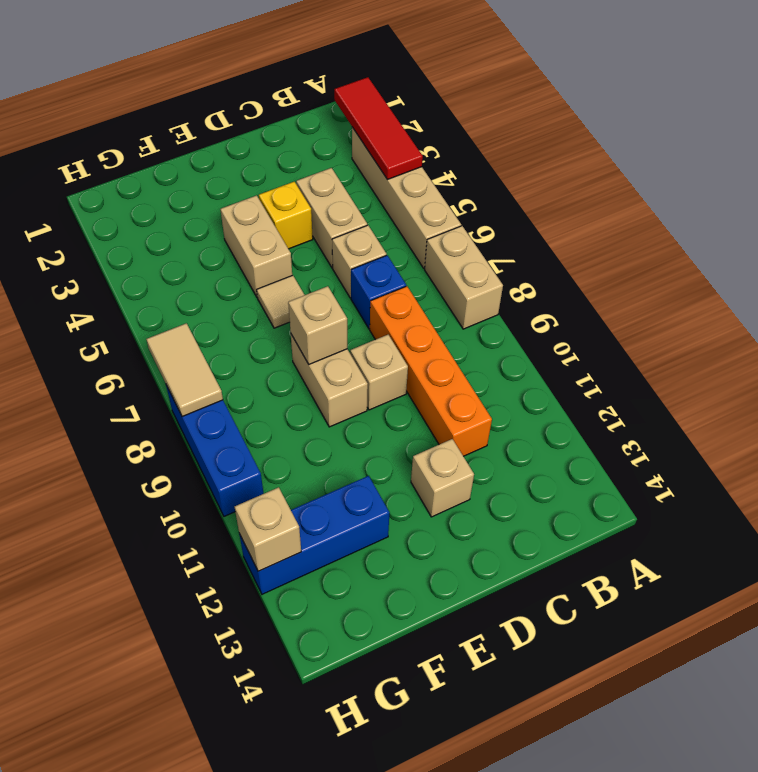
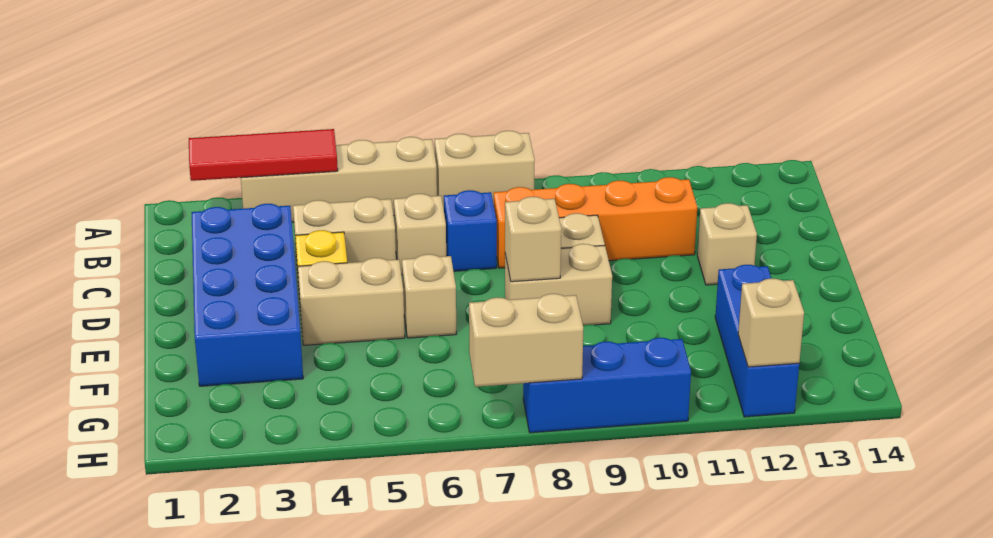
none -> blue brick C2:F3 level 1
tan tile E6 level 1 -> tan brick E6 level 1
tan tile H7:H8 level 2 -> tan brick H7:H8 level 2

